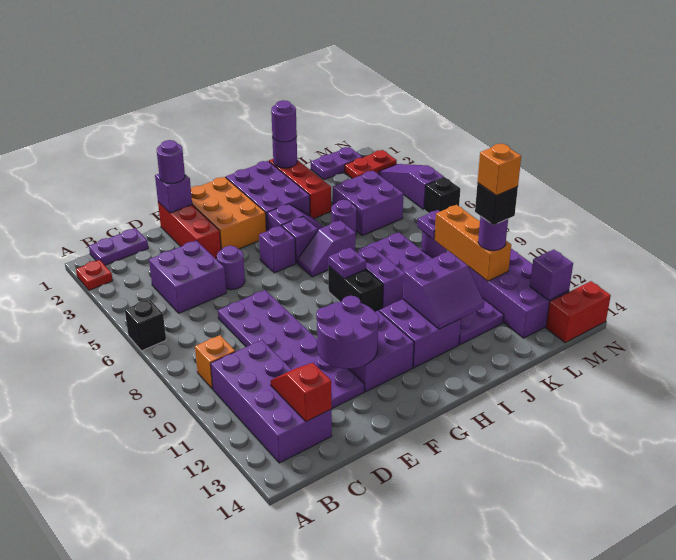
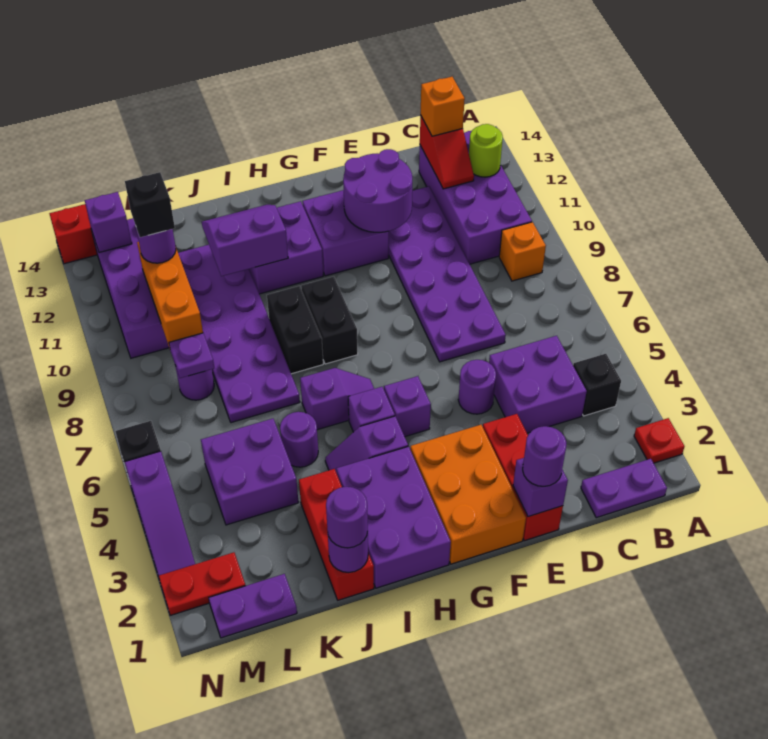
black brick A6 level 1 -> black brick B4 level 1
none -> lime round brick B12 level 2
purple plate H8 level 2 -> none
purple brick I8:I9 level 1 -> black brick I8:I9 level 1
orange brick L11 level 5 -> orange brick C13 level 3

